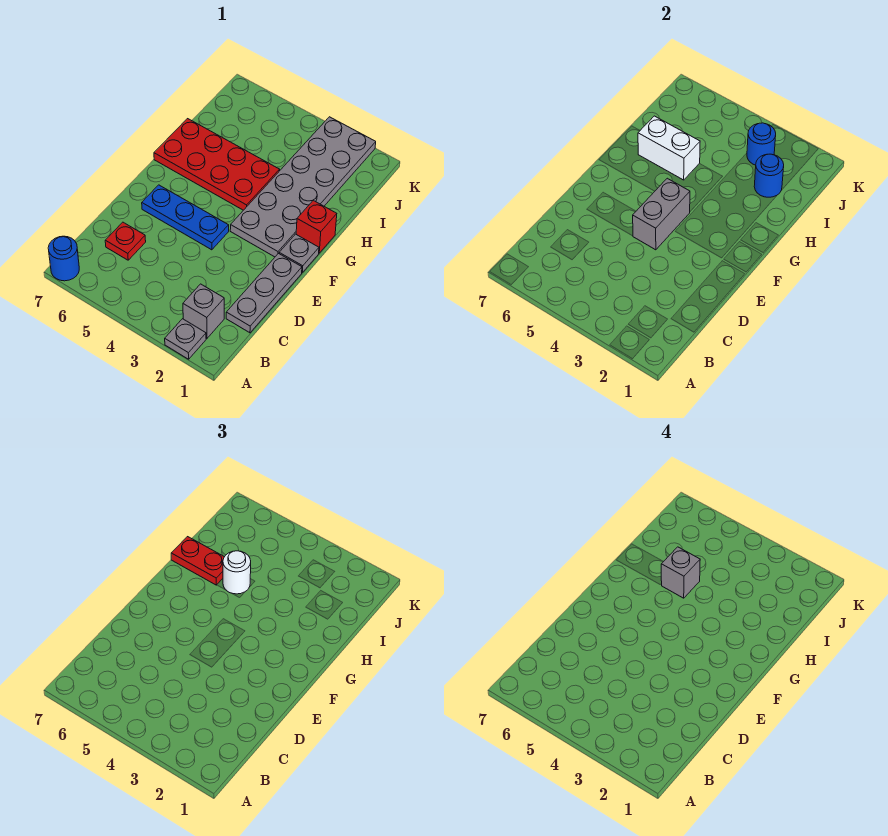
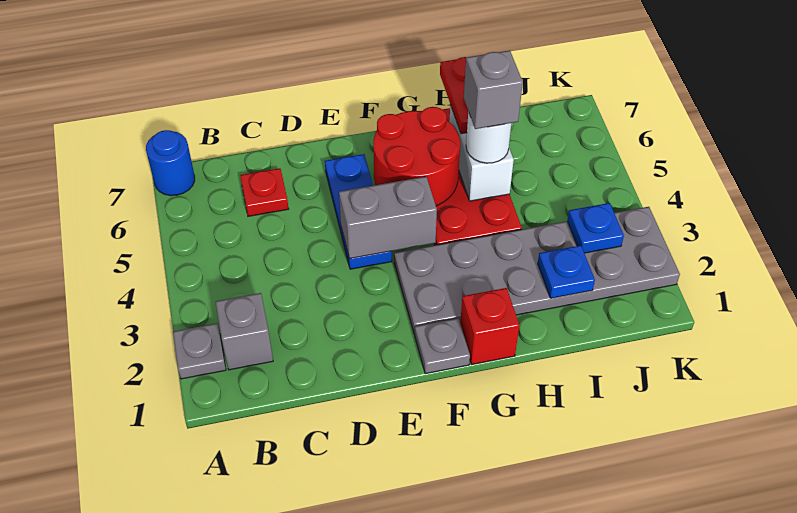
grey plate C1:E1 level 1 -> none
none -> red round brick F5:G6 level 2
blue round brick I2 level 2 -> blue plate I2 level 2
blue round brick J3 level 2 -> blue plate J3 level 2

